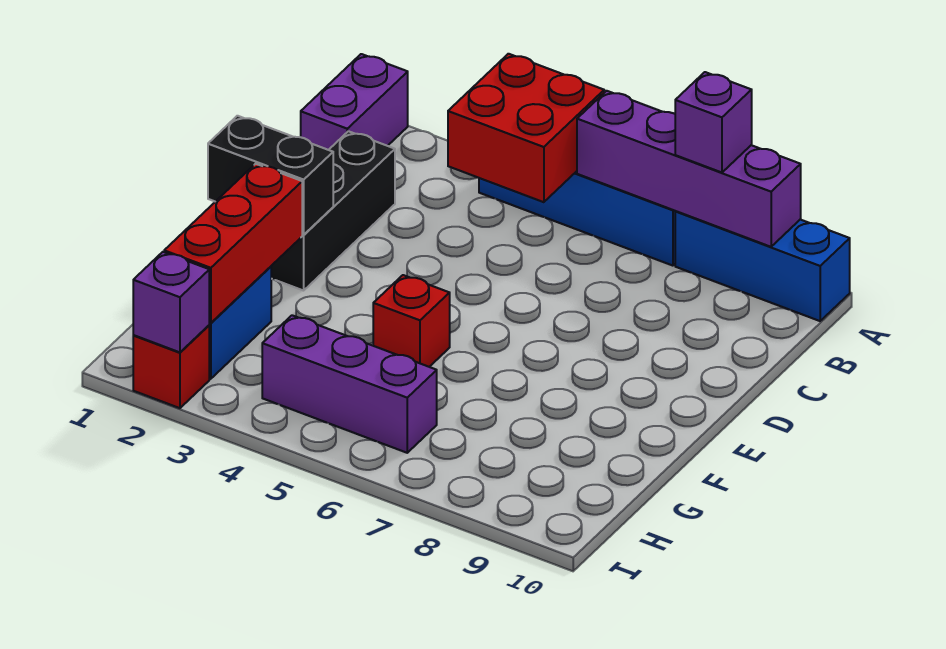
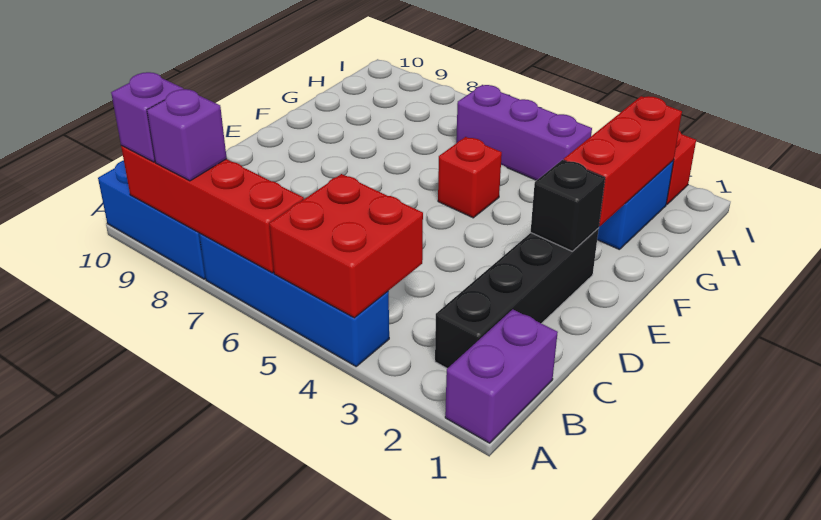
purple brick A6:A9 level 2 -> red brick A6:A9 level 2
black brick C2:E2 level 1 -> black brick B2:E2 level 1
black brick E1:E2 level 2 -> black brick E2 level 2
purple brick I2 level 2 -> purple brick A9 level 3

